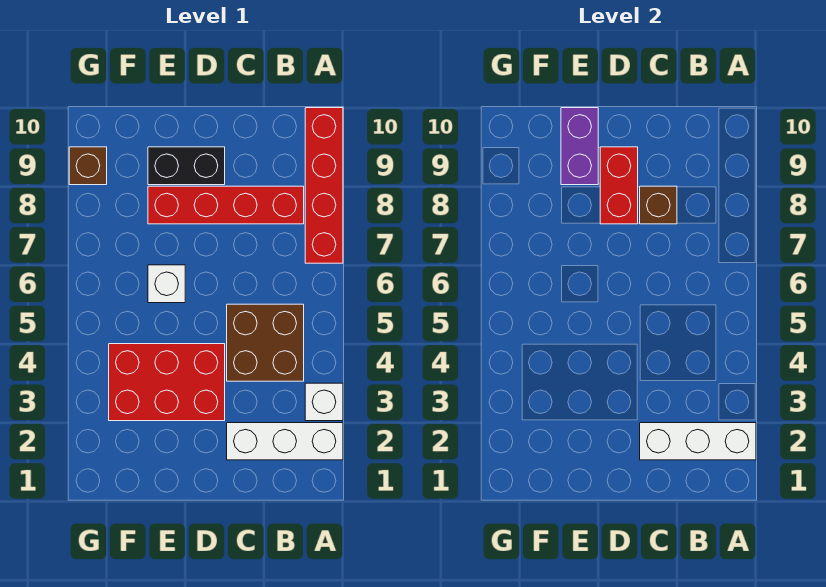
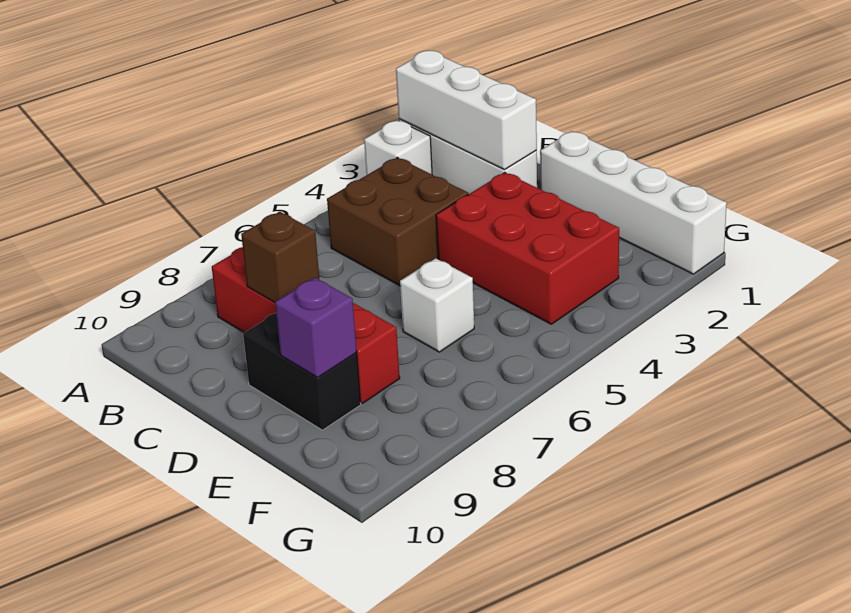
red brick A7:A10 level 1 -> none
none -> white brick D1:G1 level 1
red brick D8:D9 level 2 -> none
purple brick E9:E10 level 2 -> purple brick E9 level 2
brown brick G9 level 1 -> none

